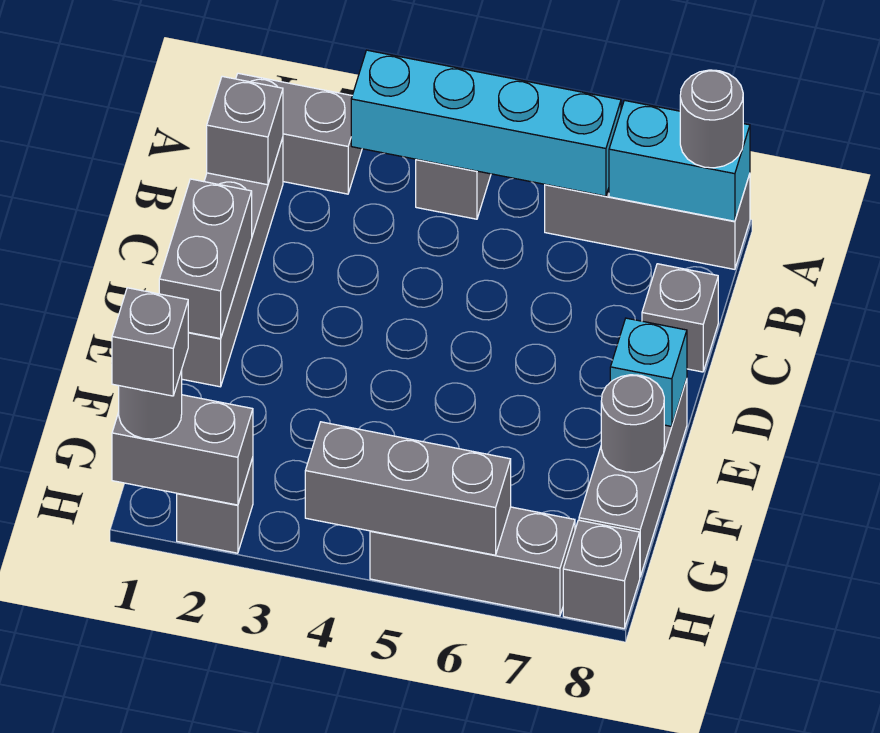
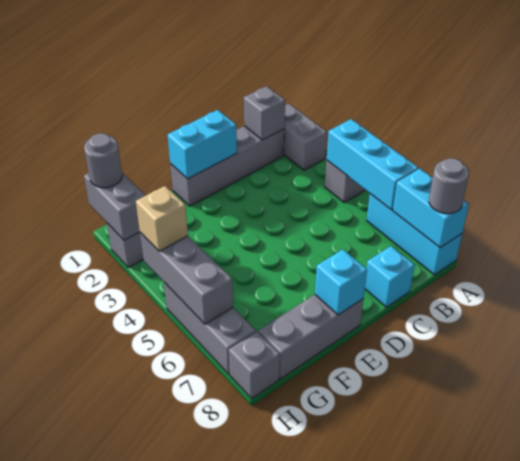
cyan brick A3:A6 level 2 -> cyan brick A4:A6 level 2
grey brick A6:A8 level 1 -> cyan brick A6:A8 level 1
grey brick C8 level 1 -> cyan brick C8 level 1
grey brick D1:E1 level 2 -> cyan brick D1:E1 level 2
grey round brick F8 level 2 -> none
grey brick H1 level 4 -> none
none -> tan brick H4 level 3

